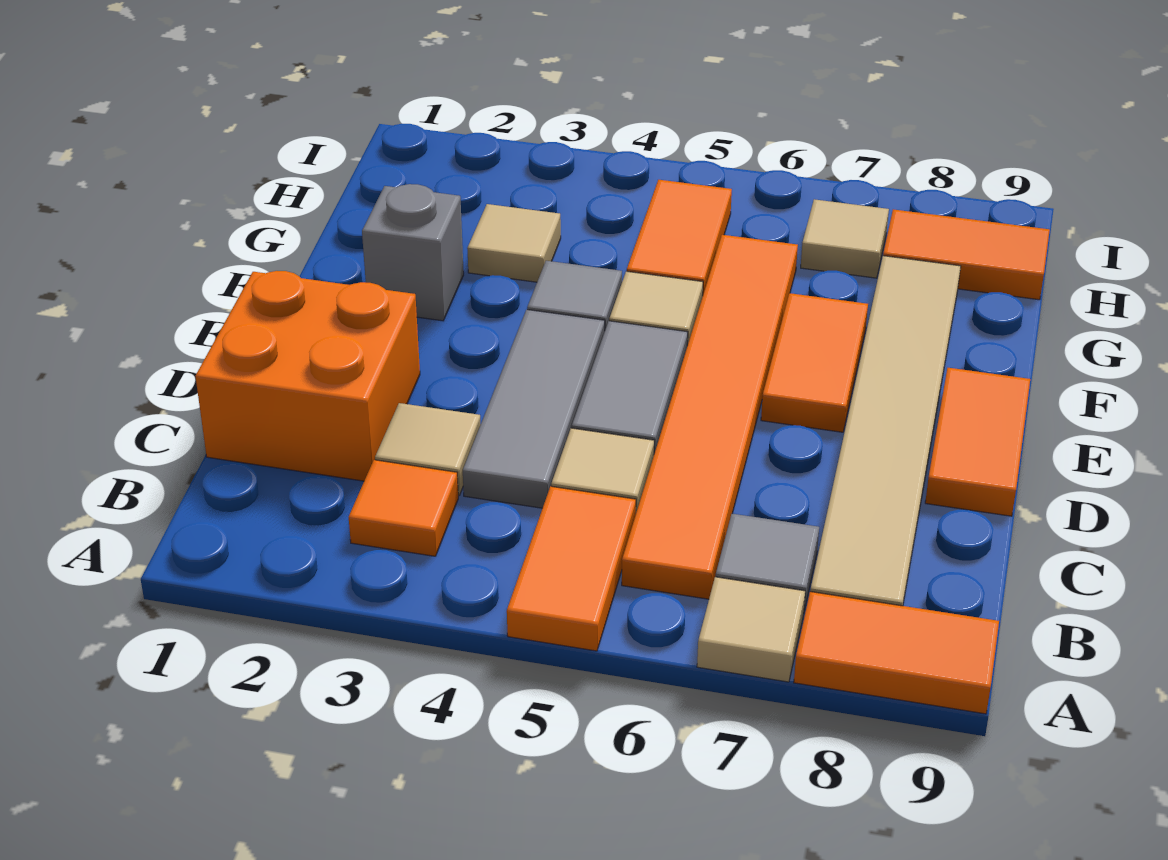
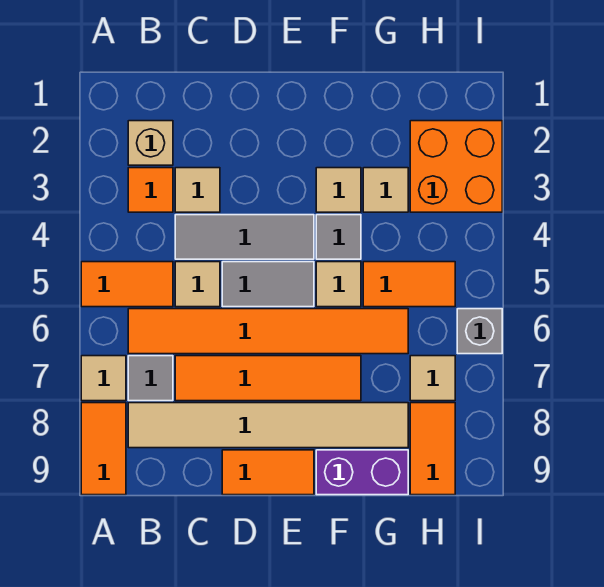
none -> tan brick B2 level 1
orange brick C1:D2 level 1 -> orange brick H2:I3 level 1
orange tile E7:F7 level 1 -> orange tile C7:F7 level 1
grey brick F2 level 1 -> grey brick I6 level 1
none -> tan tile F3 level 1
none -> purple brick F9:G9 level 1

